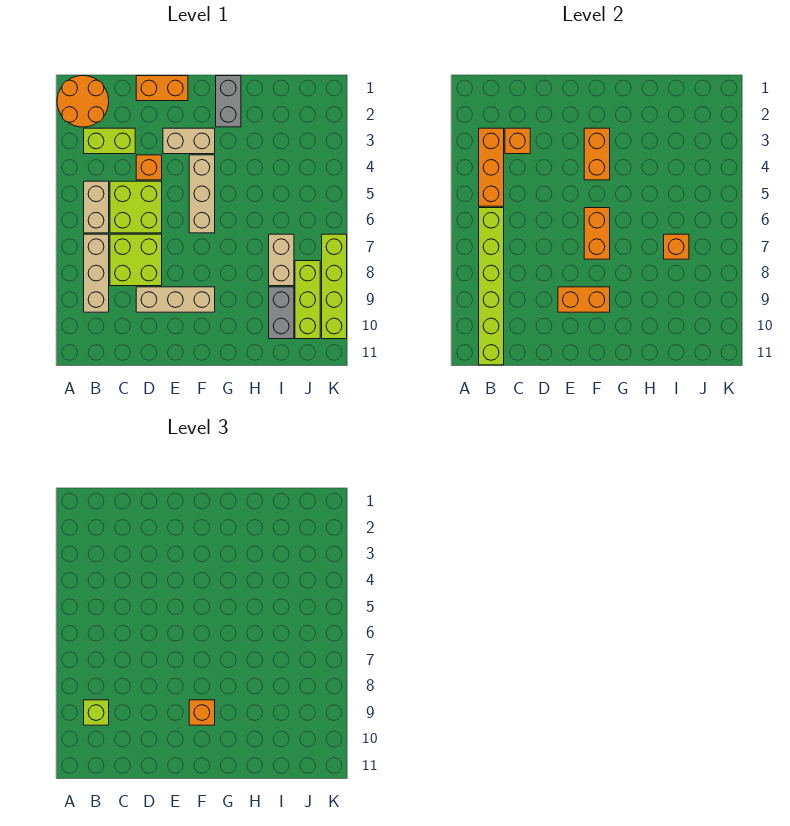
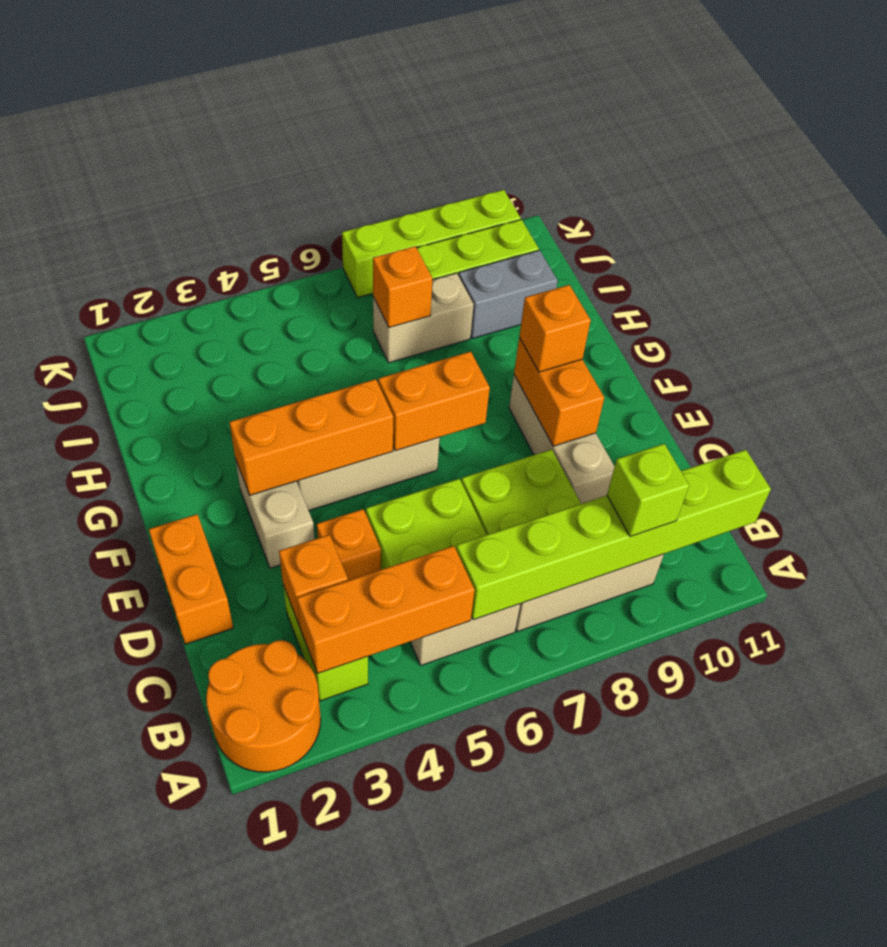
orange brick F3:F4 level 2 -> orange brick F3:F5 level 2
grey brick G1:G2 level 1 -> none

